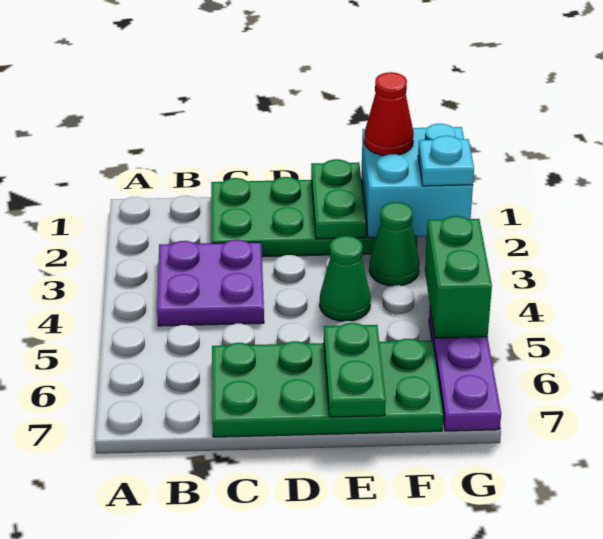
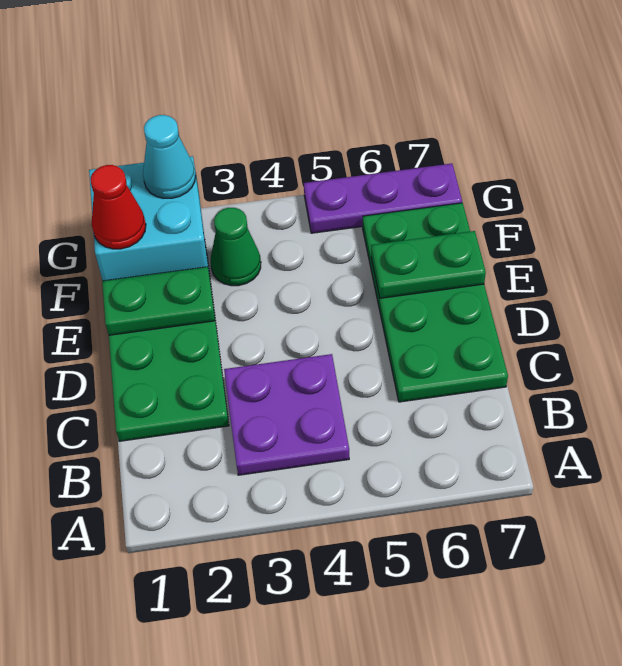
green cone E4 level 1 -> none
cyan plate G2 level 3 -> cyan cone G2 level 3
green brick G4:G5 level 2 -> none

